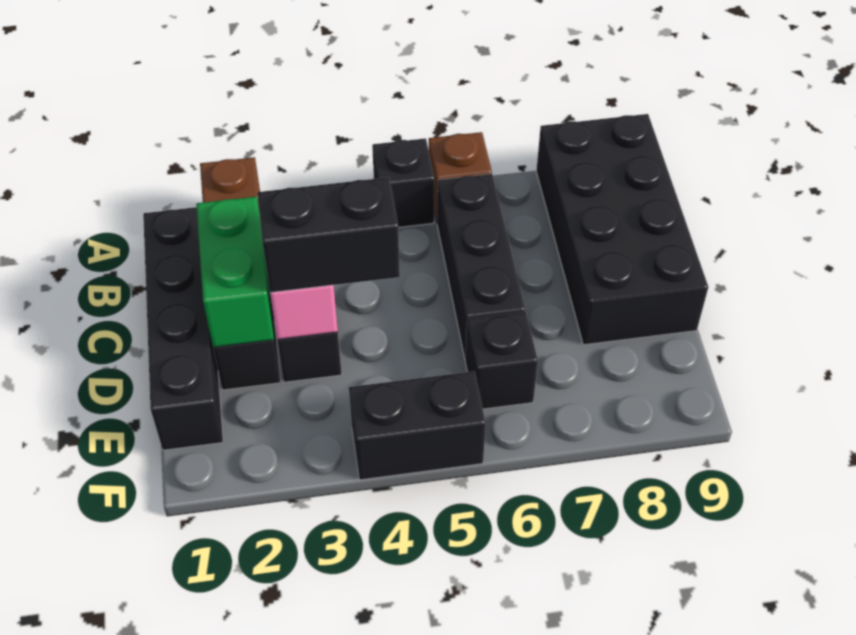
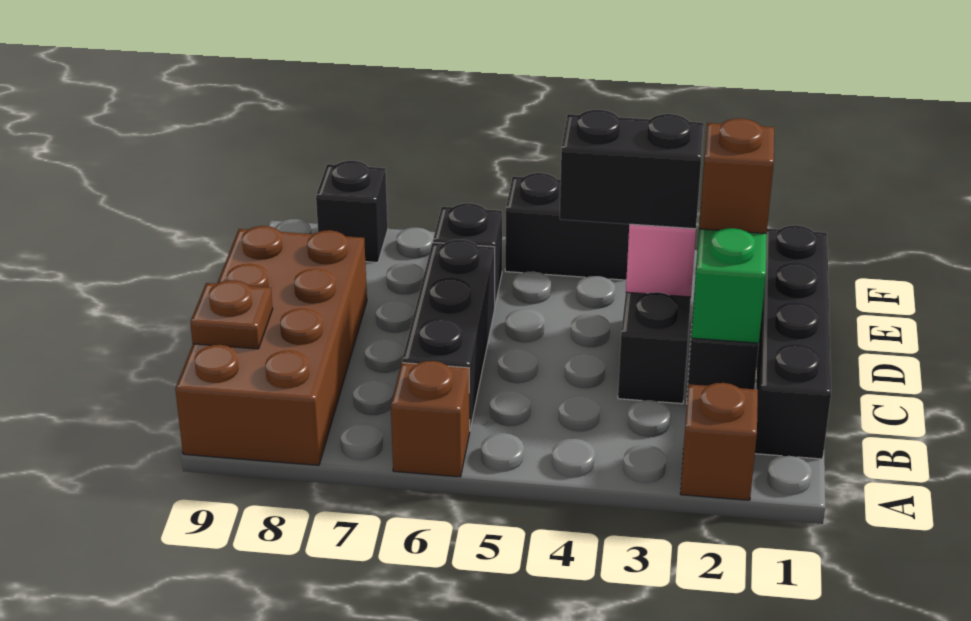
black brick A5 level 1 -> black brick F8 level 1
black brick A8:D9 level 1 -> brown brick A8:D9 level 1
none -> brown plate B9 level 2
none -> brown brick D2 level 3

